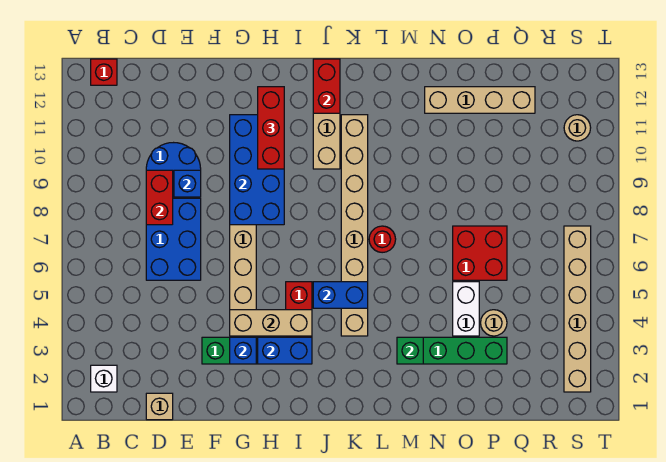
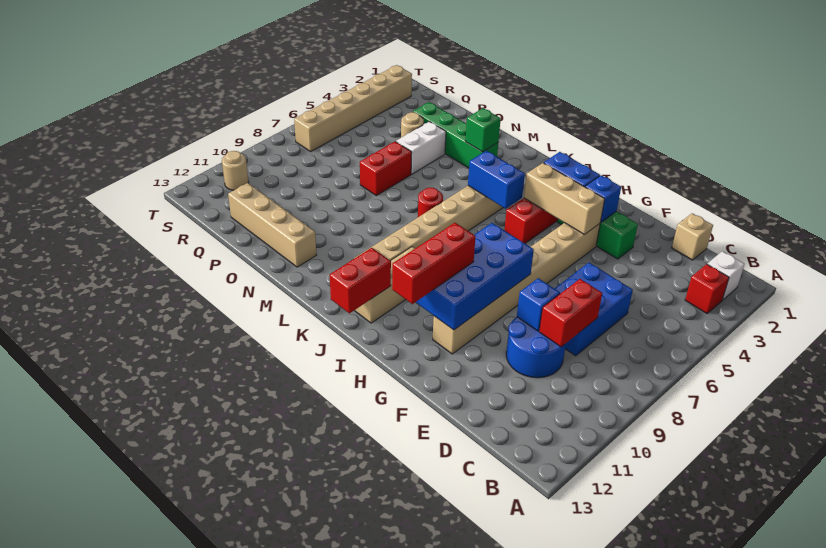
red brick B13 level 1 -> red brick B3 level 1
red brick O6:P7 level 1 -> red brick O6:O7 level 1

